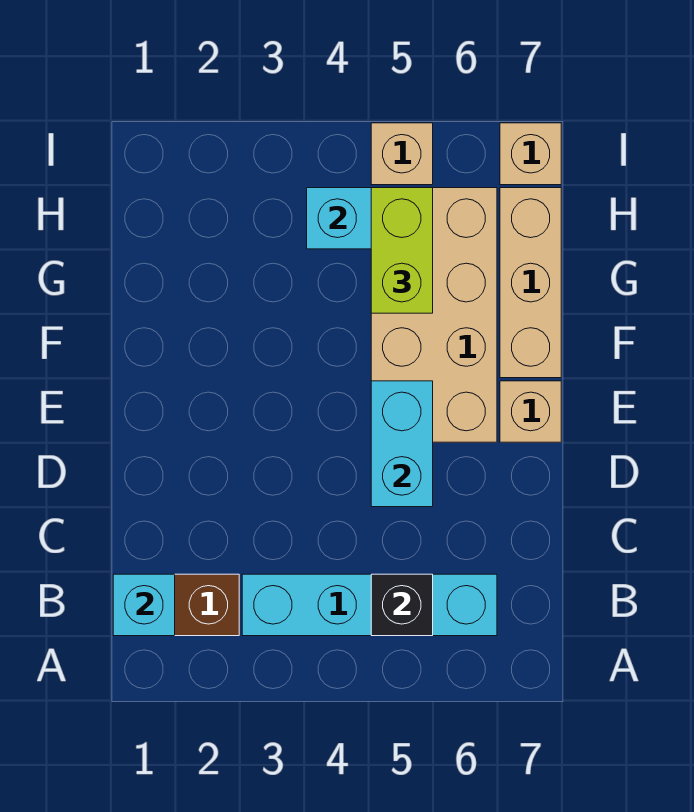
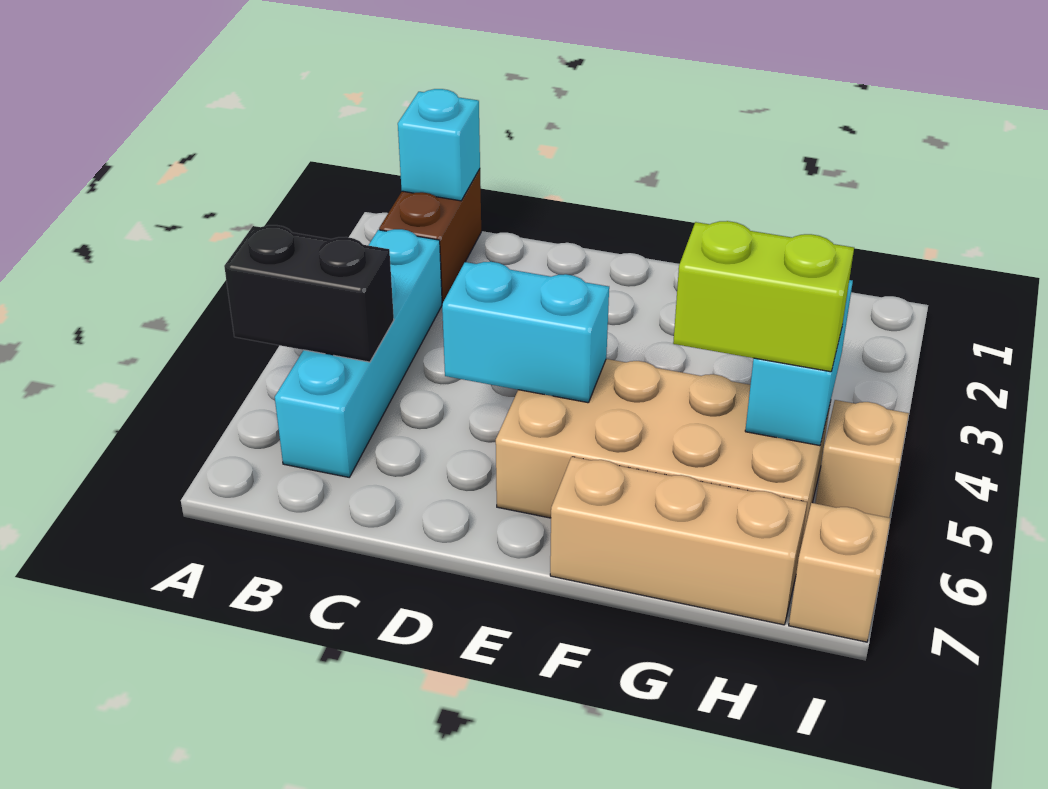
black brick B5 level 2 -> black brick A5:B5 level 2
tan brick E7 level 1 -> none

